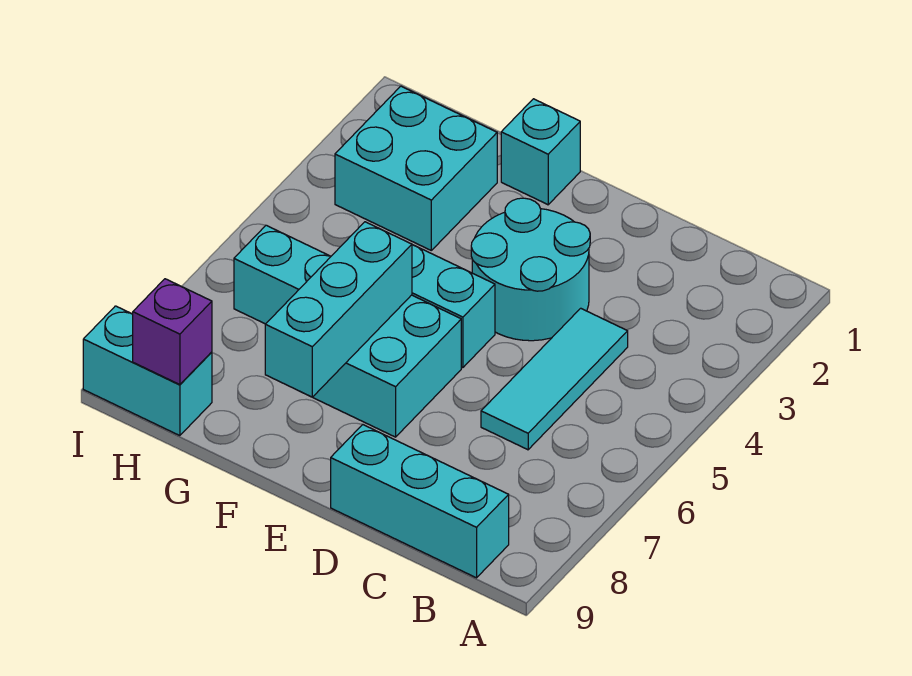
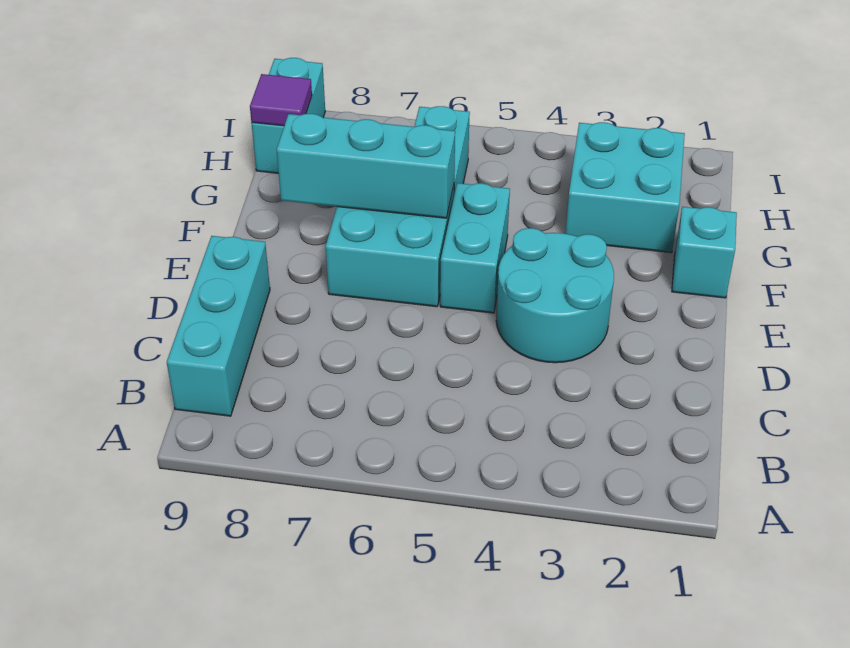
cyan tile C4:C6 level 1 -> none
purple brick H9 level 2 -> purple tile H9 level 2

